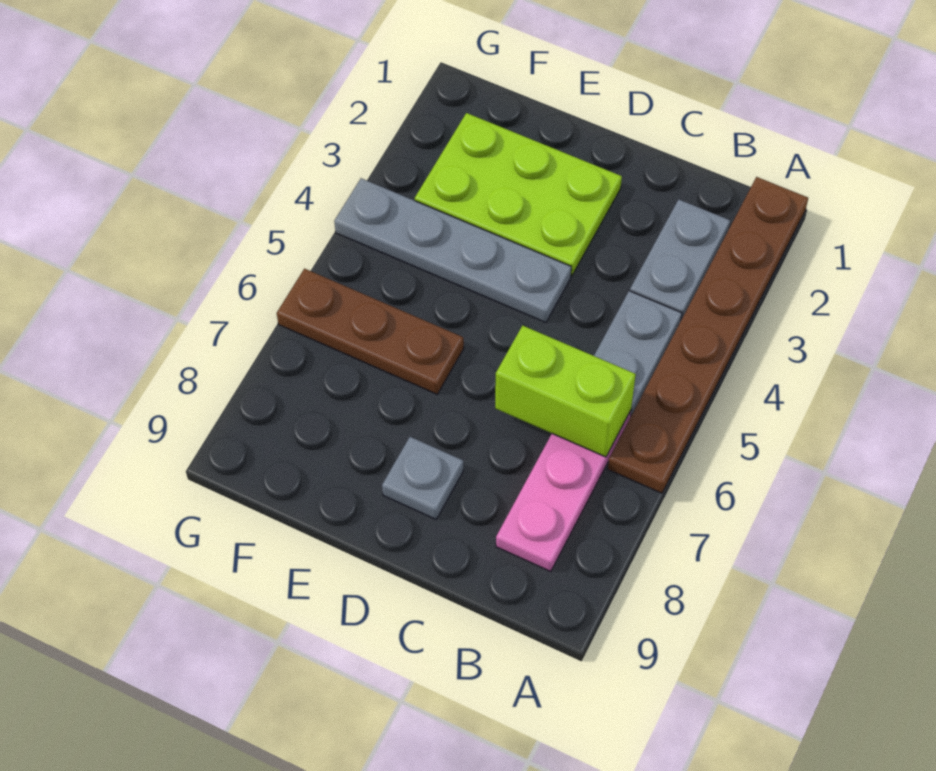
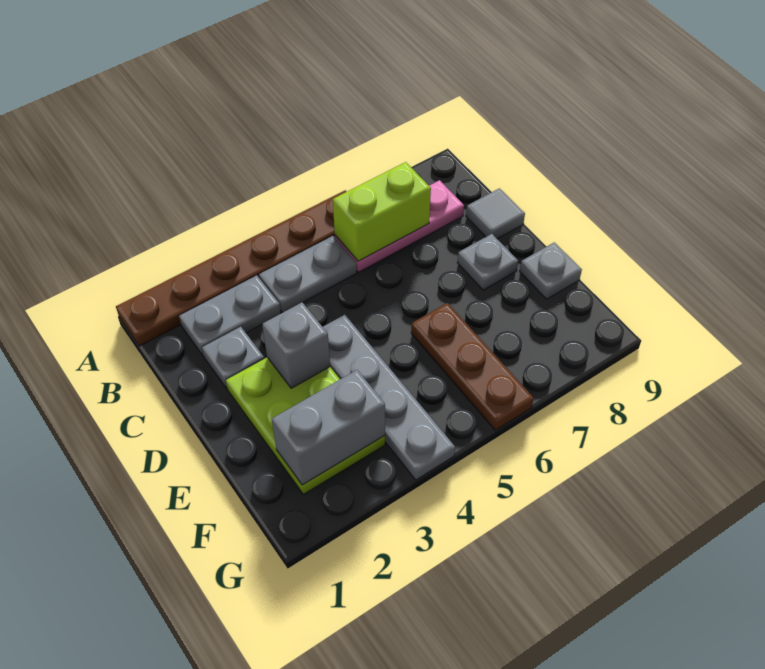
lime brick B6:C6 level 2 -> lime brick B6:B7 level 2
none -> grey plate C2 level 1
none -> grey tile C9 level 1
none -> grey brick D3 level 2
none -> grey plate E9 level 1
none -> grey brick F2:F3 level 2

